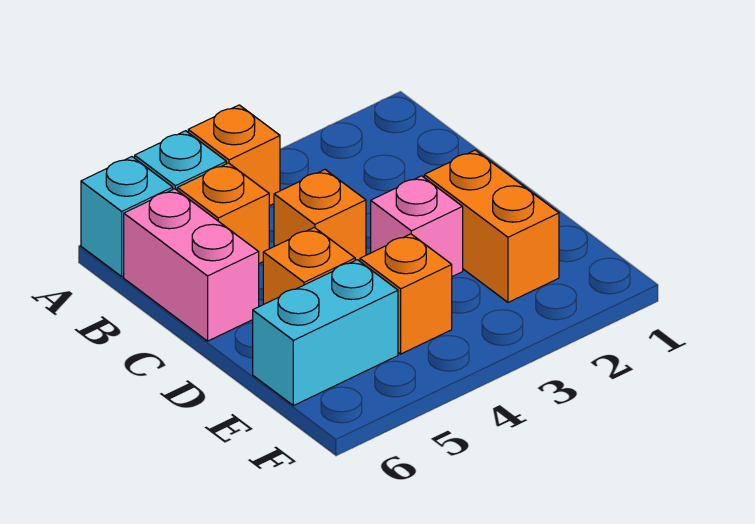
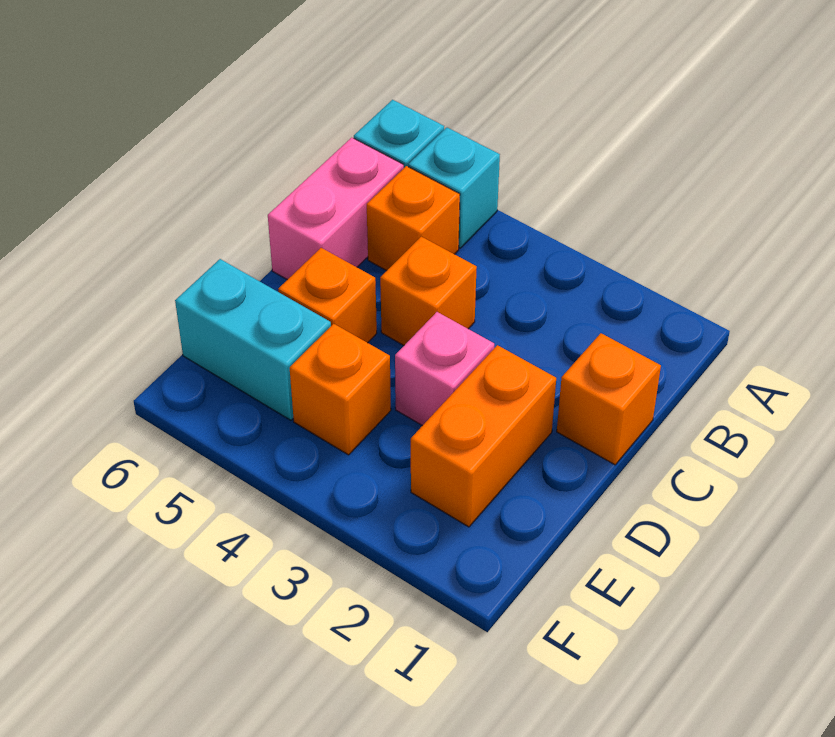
orange brick A4 level 1 -> orange brick C1 level 1

